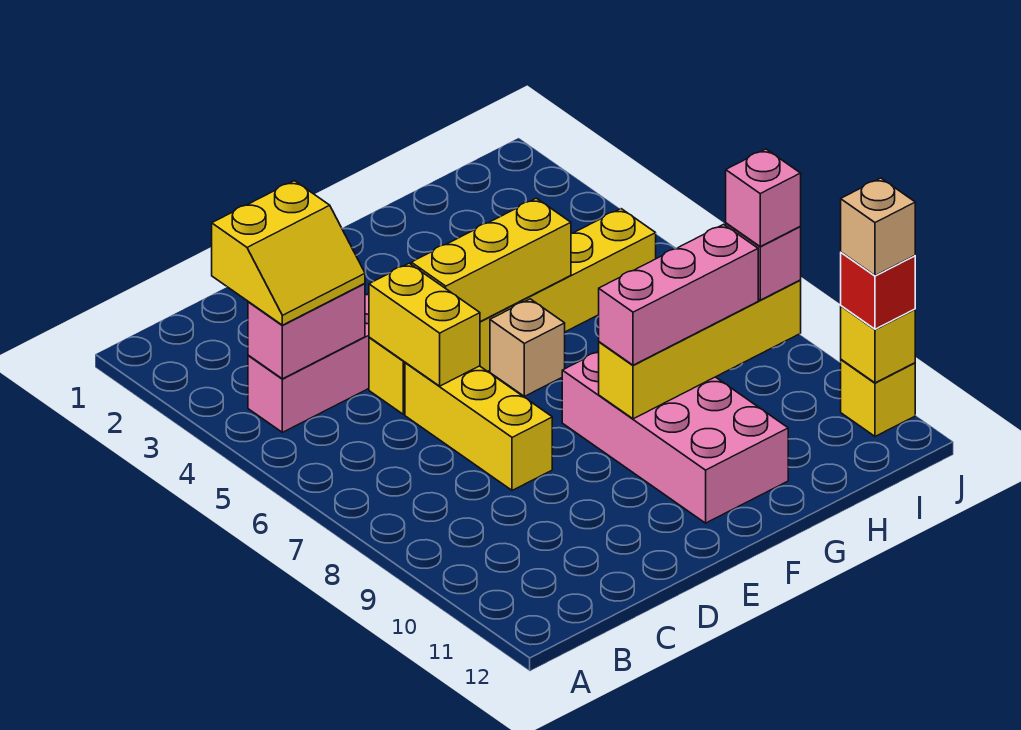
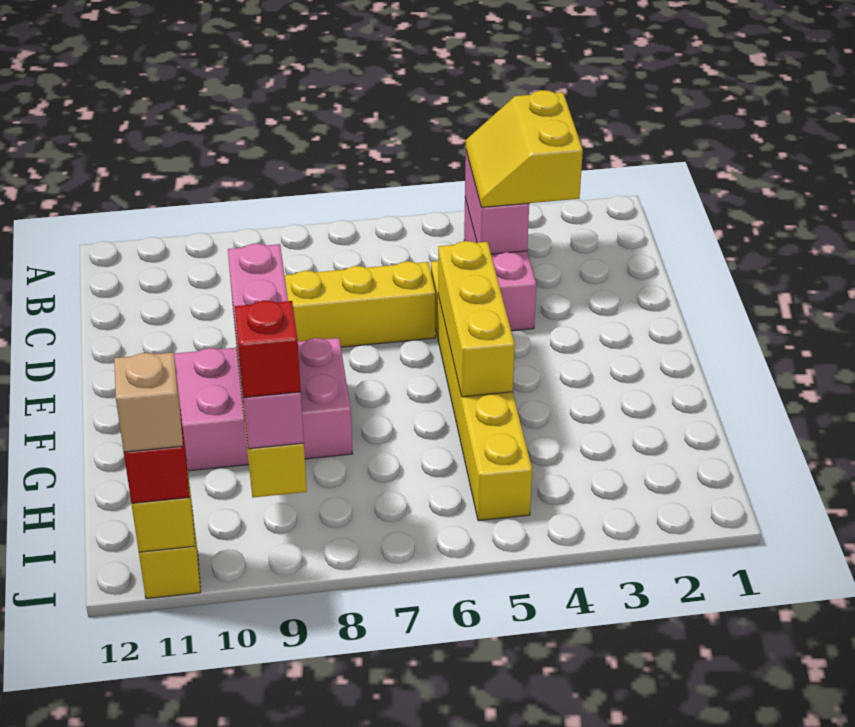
yellow brick D5:D6 level 2 -> none
tan brick F6 level 1 -> none
pink brick I9 level 4 -> red brick I9 level 4

